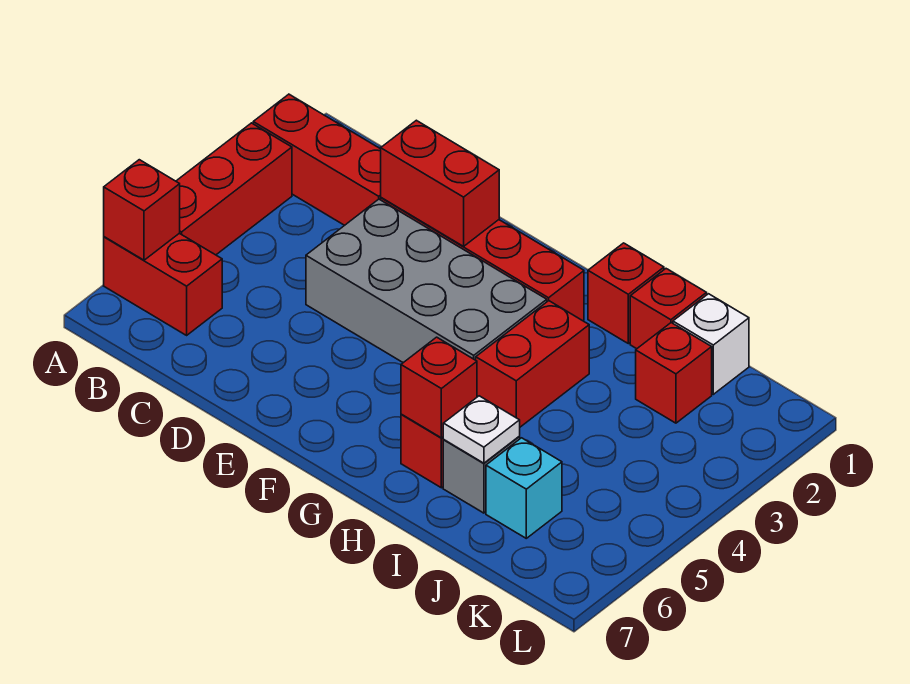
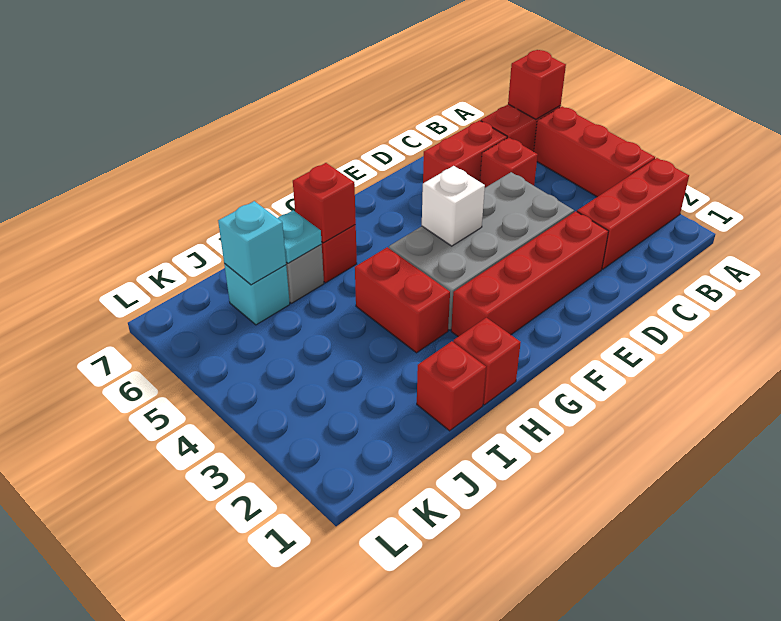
red brick D2:E2 level 2 -> red brick C6:D6 level 1
white plate I6 level 2 -> cyan plate I6 level 2
white brick J1 level 1 -> white brick F4 level 2
red brick J2 level 1 -> red brick C5 level 1
none -> cyan brick J6 level 2

